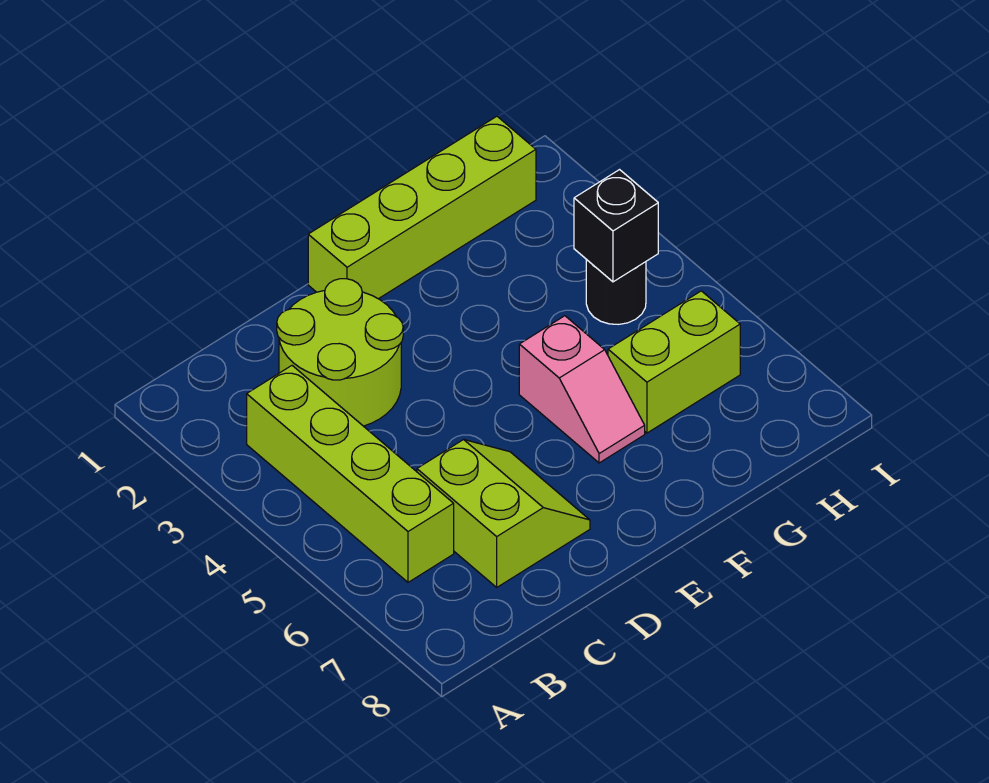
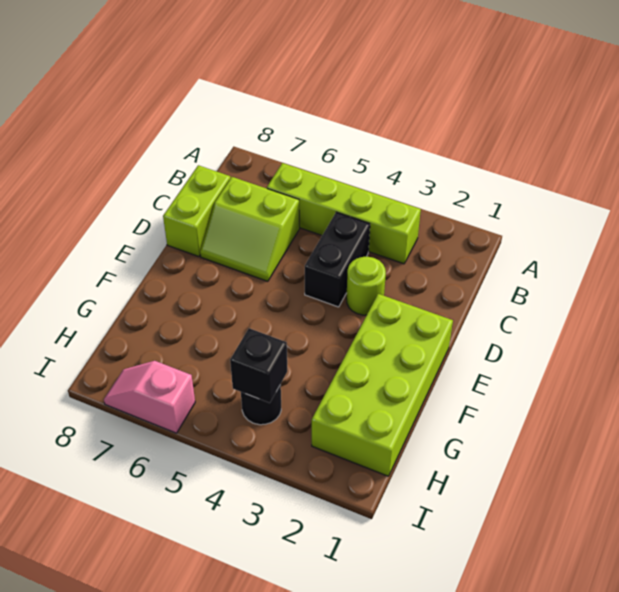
lime round brick C2:D3 level 1 -> lime round brick D3 level 1
none -> black brick C4:D4 level 1
lime brick E1:H1 level 1 -> lime brick E1:H2 level 1
pink slope F5:F6 level 1 top 5 -> pink slope I6:I7 level 1 top 6
lime brick G6:H6 level 1 -> lime brick C8:D8 level 1

